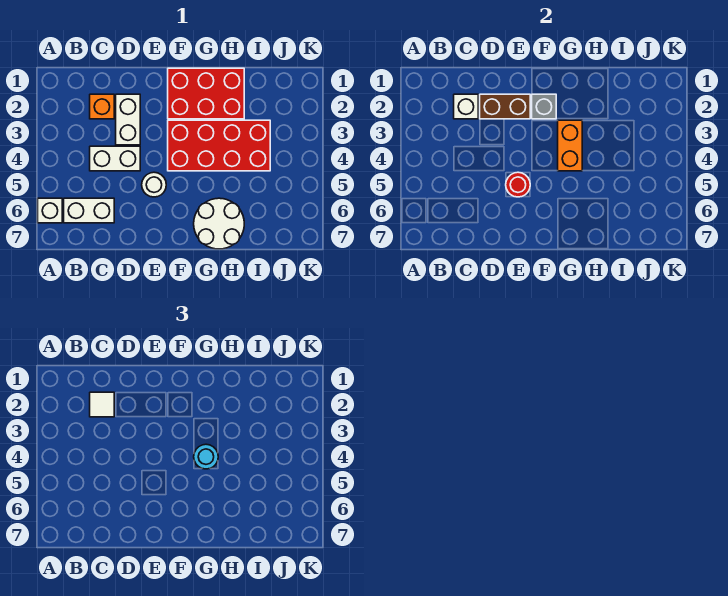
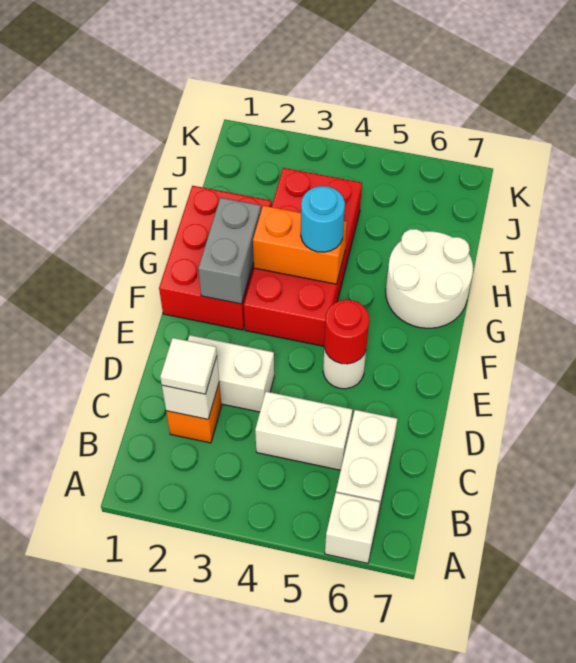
white brick C4:D4 level 1 -> white brick C4:C5 level 1
brown brick D2:E2 level 2 -> none
grey brick F2 level 2 -> grey brick F2:G2 level 2

